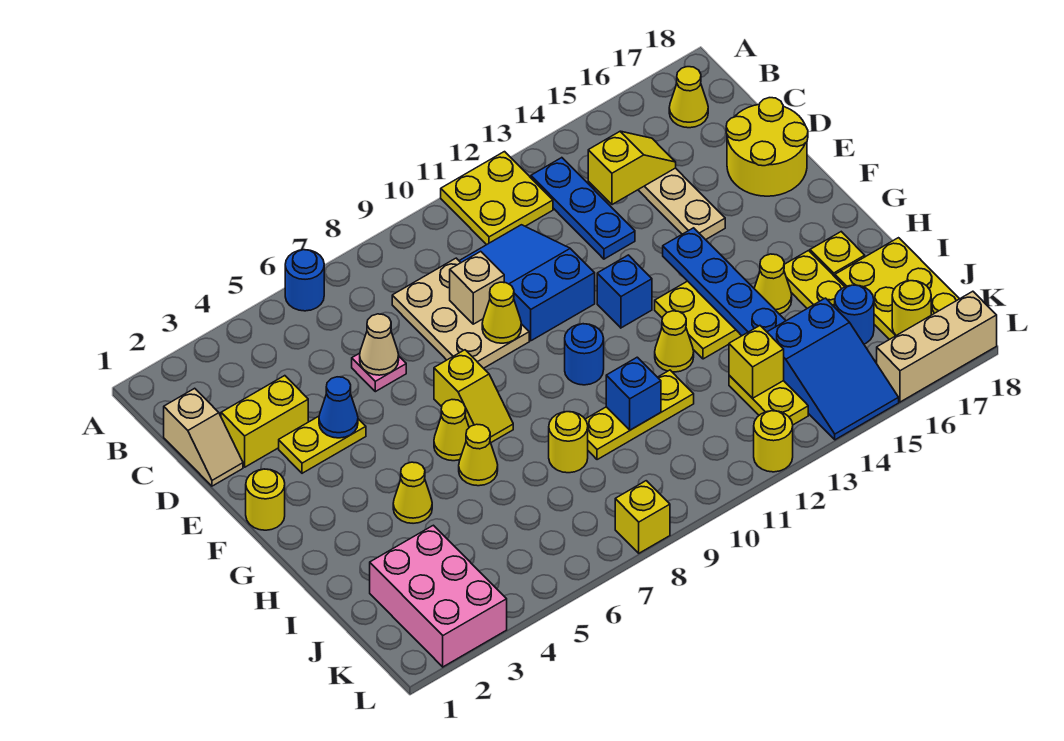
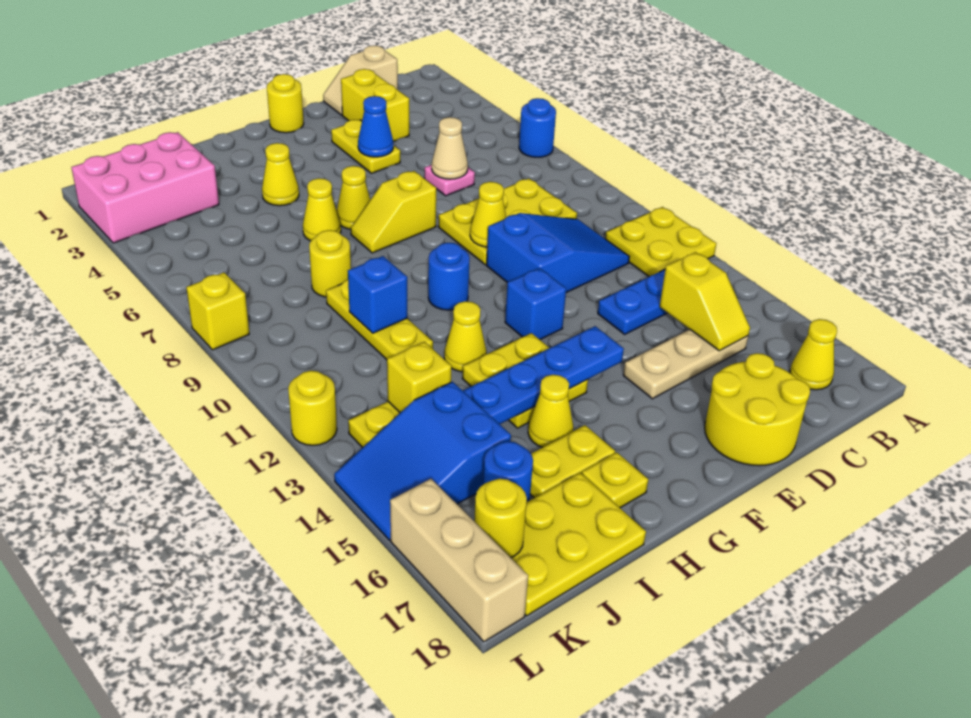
tan plate C8:E9 level 1 -> yellow plate C8:E9 level 1
tan brick D9 level 2 -> none

